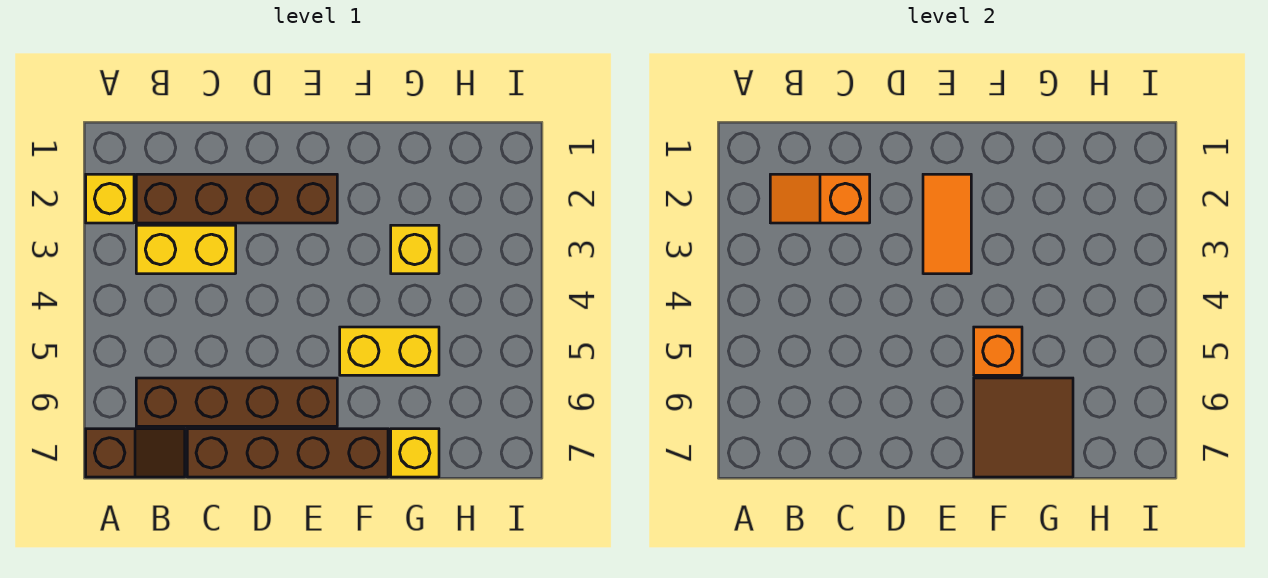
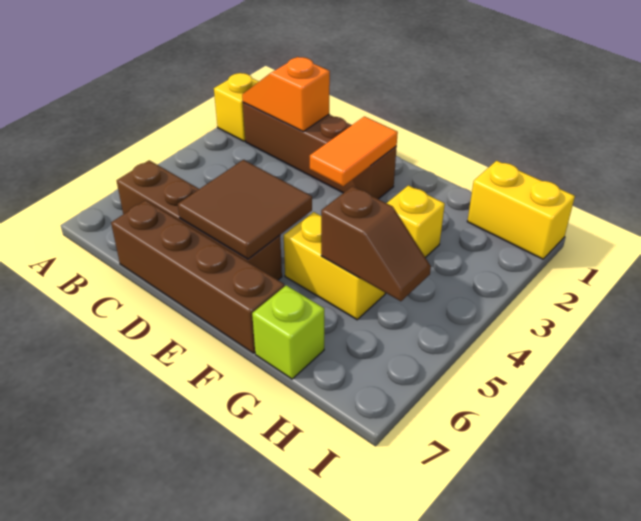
brown slope A7:B7 level 1 top A -> brown slope G5:H5 level 2 top G
yellow brick B3:C3 level 1 -> yellow brick H1:I1 level 1
orange brick F5 level 2 -> none
brown tile F6:G7 level 2 -> brown tile D5:E6 level 2
yellow brick G7 level 1 -> lime brick G7 level 1

